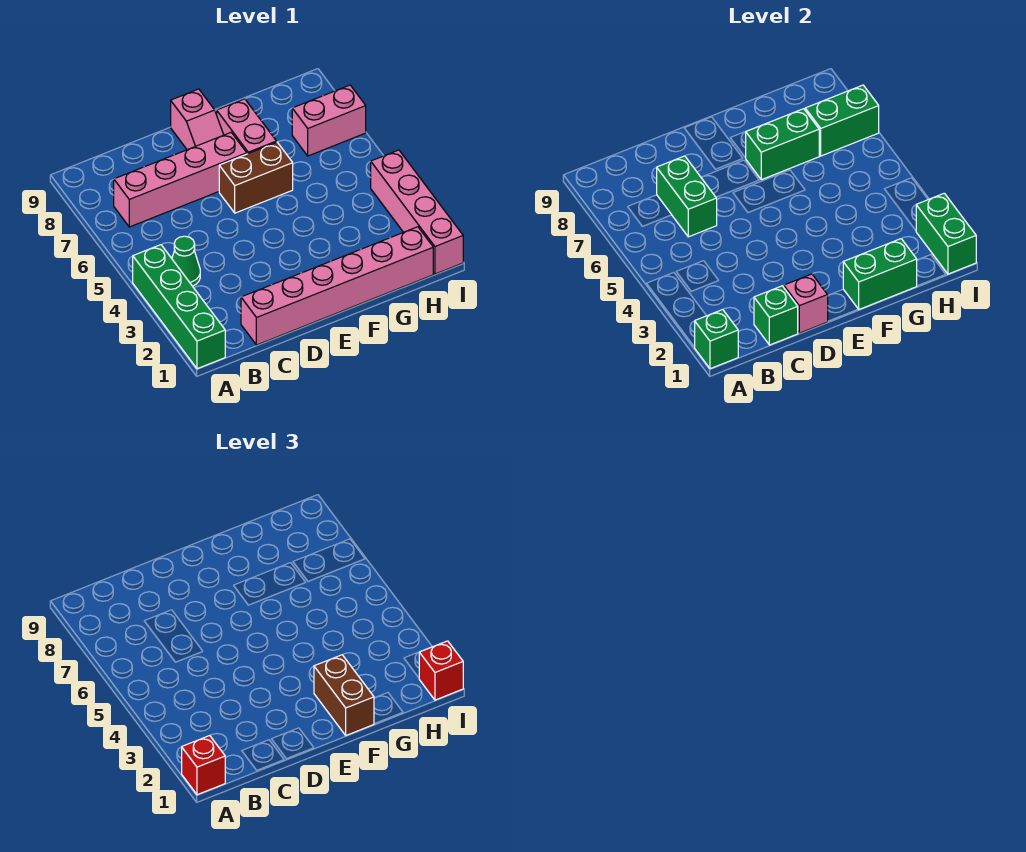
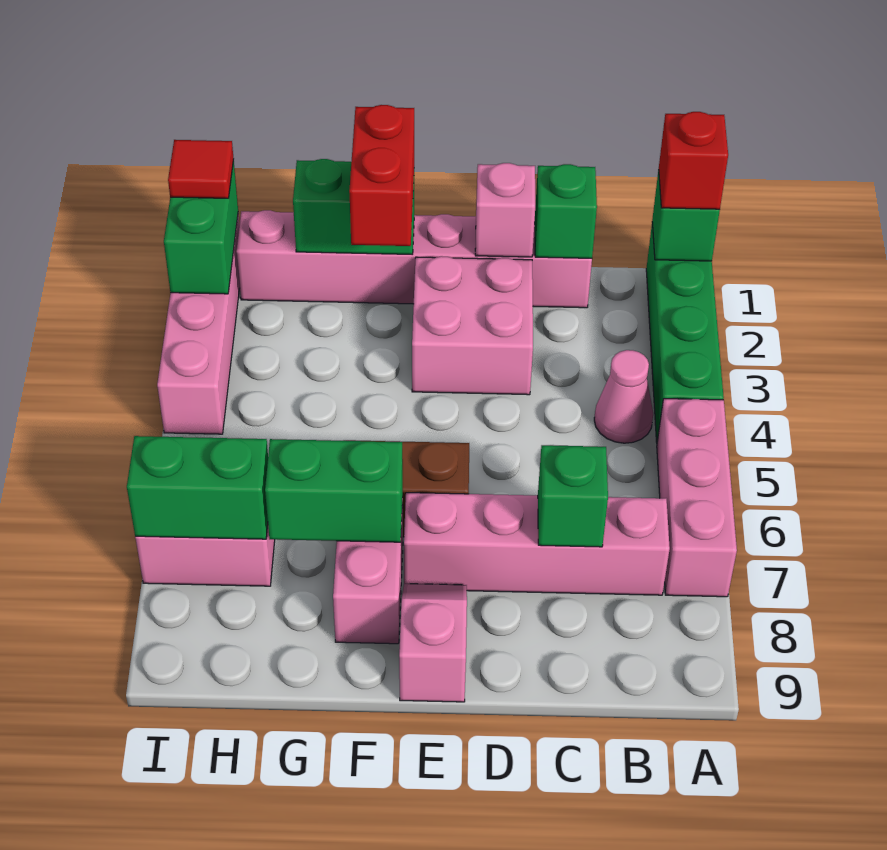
none -> pink brick A5:A7 level 1
green cone B4 level 1 -> pink cone B4 level 1
green brick C6:C7 level 2 -> green brick C7 level 2
none -> pink brick D2:E3 level 1
brown brick F1:F2 level 3 -> red brick F1:F2 level 3
red brick I1 level 3 -> red tile I1 level 3

